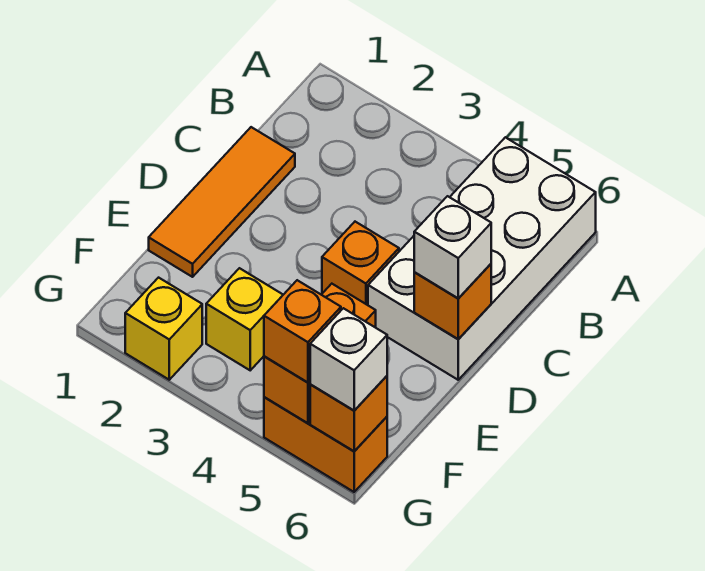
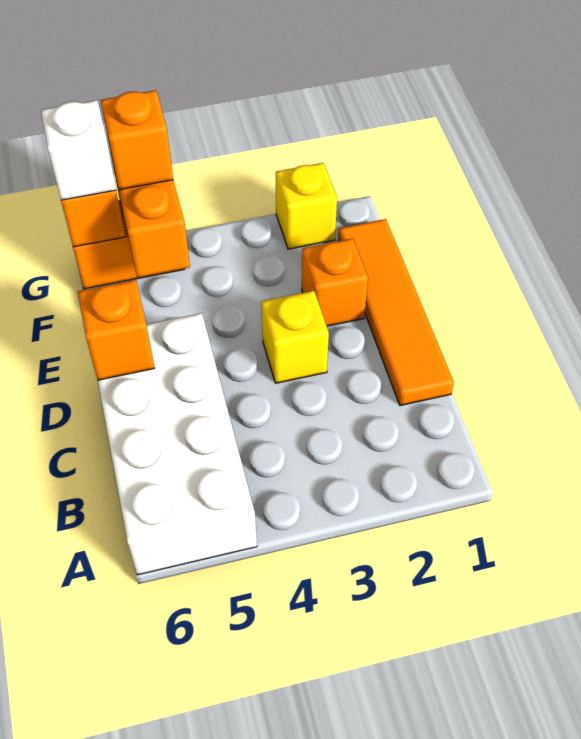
orange tile C1:E1 level 1 -> orange tile C1:F1 level 1
orange brick D4 level 1 -> orange brick E2 level 1
white brick D6 level 3 -> none
yellow brick F3 level 1 -> yellow brick D3 level 1

